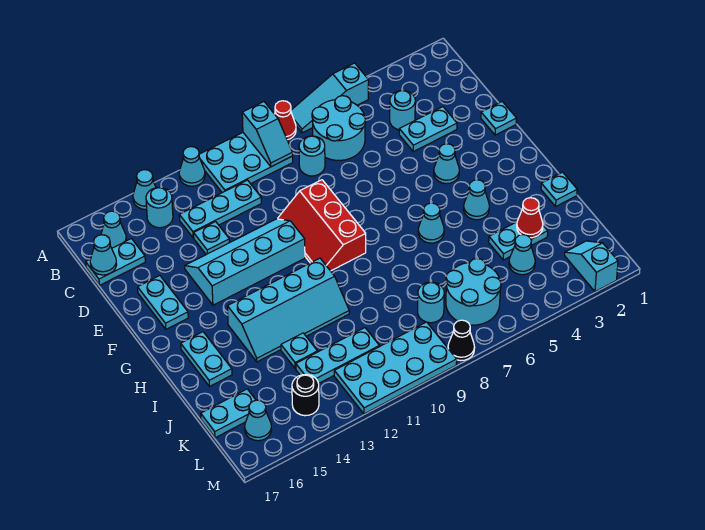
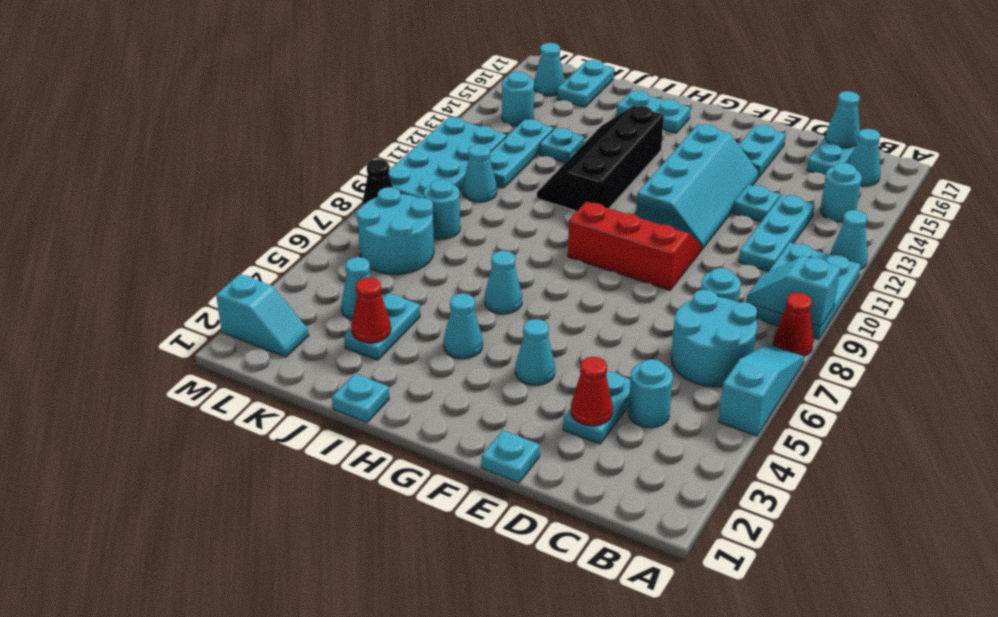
cyan cone A14 level 1 -> cyan cone K10 level 1
none -> red cone D3 level 2
cyan plate E16:F16 level 1 -> cyan plate E15:E16 level 1
cyan slope H11:I14 level 1 top H -> black slope H11:I14 level 1 top H
black round brick L14 level 1 -> cyan round brick L14 level 1

